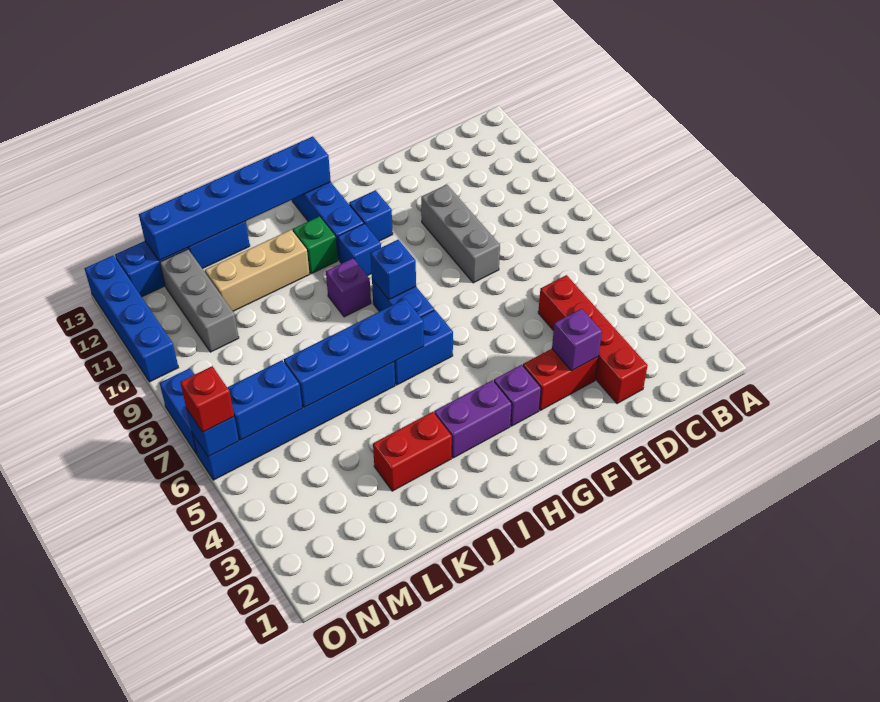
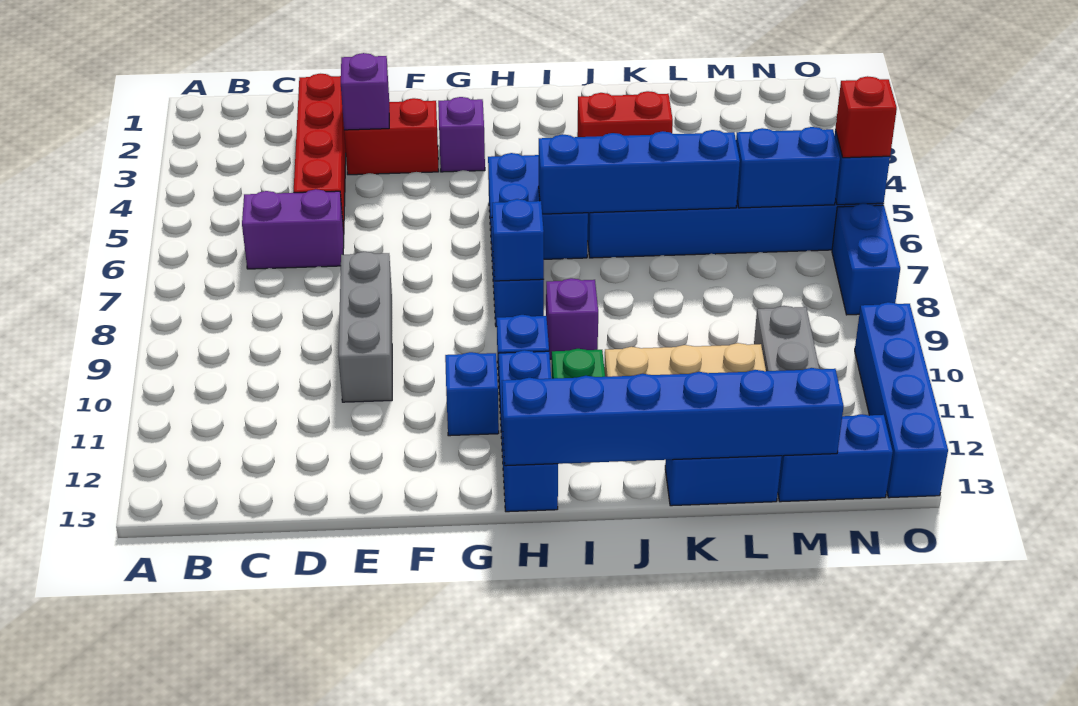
purple brick H3:I3 level 1 -> purple brick C6:D6 level 1
blue brick H6:I6 level 1 -> blue brick H5:I6 level 1

